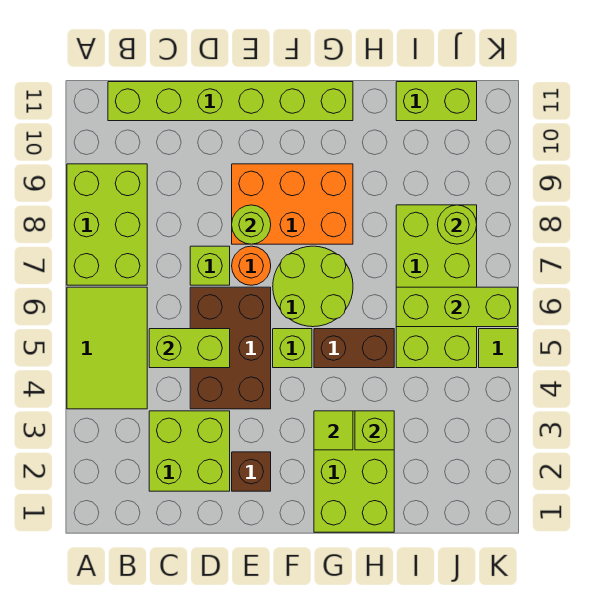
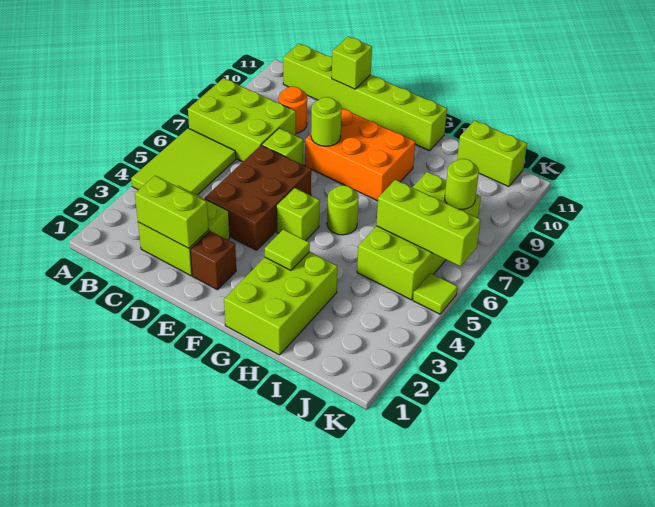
lime brick A7:B9 level 1 -> lime brick A7:C8 level 1
lime brick C5:D5 level 2 -> lime brick C2:D2 level 2
orange round brick E7 level 1 -> orange round brick C9 level 1
lime round brick F6:G7 level 1 -> lime round brick G6 level 1
brown brick G5:H5 level 1 -> none
lime brick H3 level 2 -> lime brick D11 level 2

